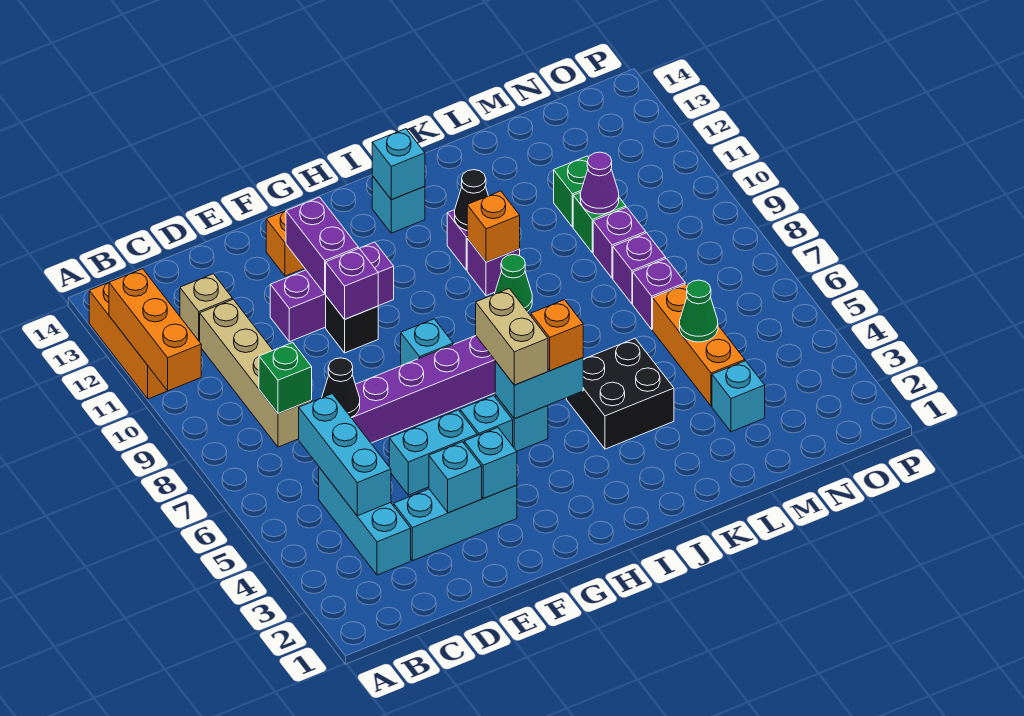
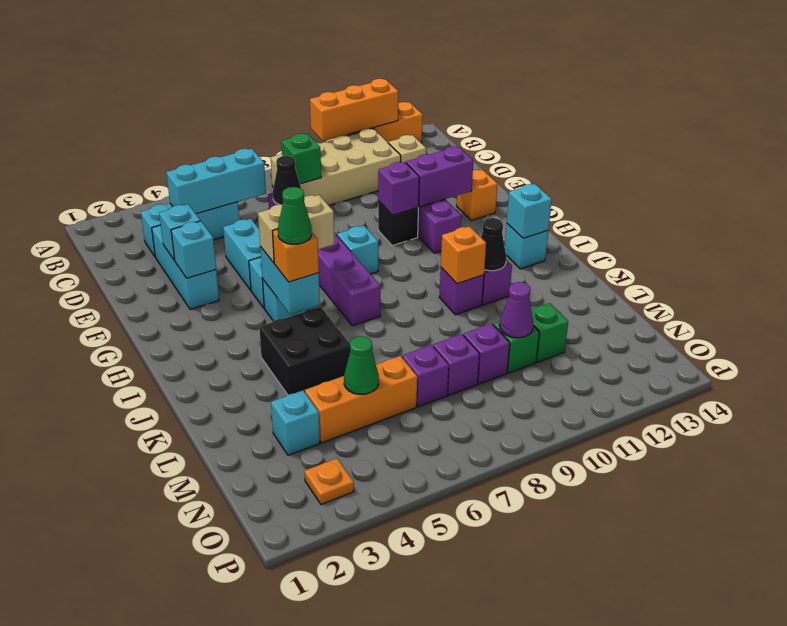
tan brick C8:C11 level 1 -> tan brick B8:C11 level 1
green cone J9 level 1 -> green cone I5 level 4
none -> orange plate O3 level 1

